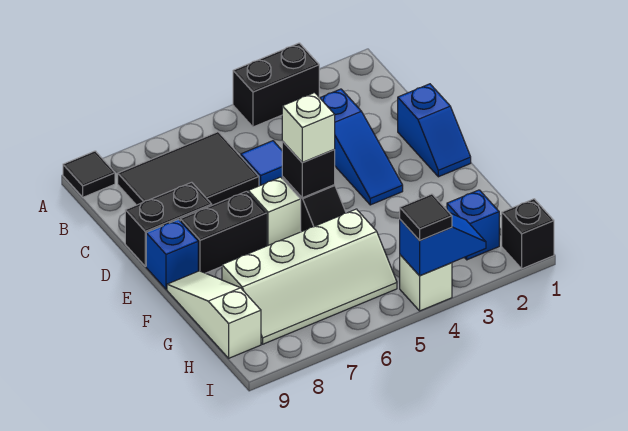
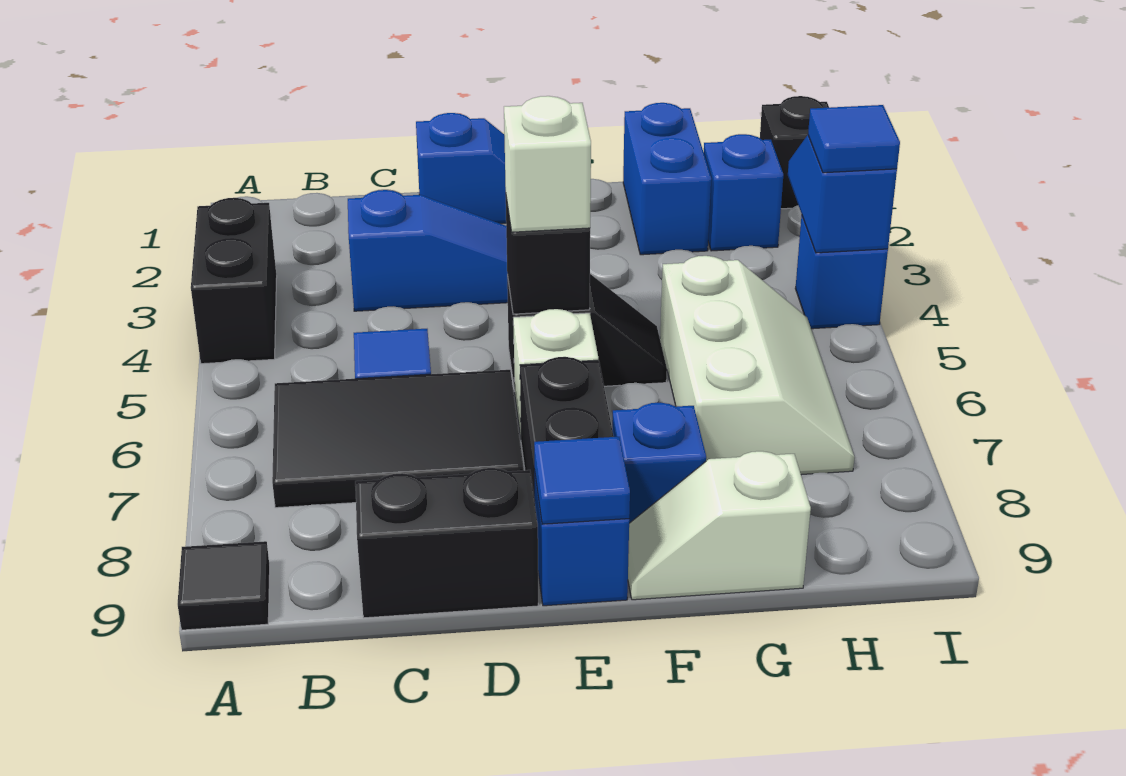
black tile B6:C8 level 1 -> black tile B6:D7 level 1
black brick D8:D9 level 1 -> black brick C9:D9 level 1
none -> blue tile E9 level 2
none -> blue brick F8 level 1
white slope F9:H9 level 1 top H -> white slope F9:G9 level 1 top G
none -> blue brick G1:G2 level 1
white slope G5:H8 level 1 top G -> white slope G5:H7 level 1 top G
white brick I4 level 1 -> blue brick I4 level 1
black tile I4 level 3 -> blue tile I4 level 3

